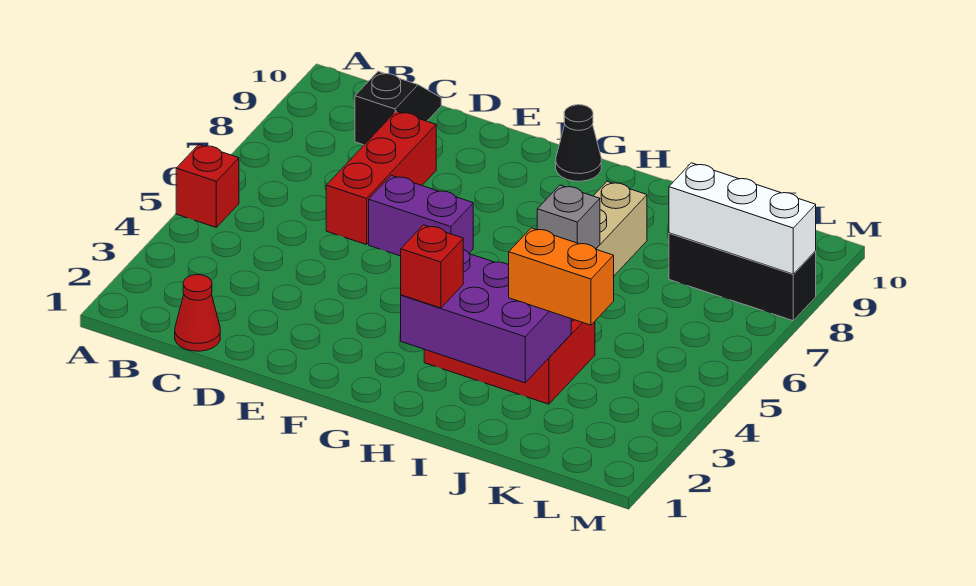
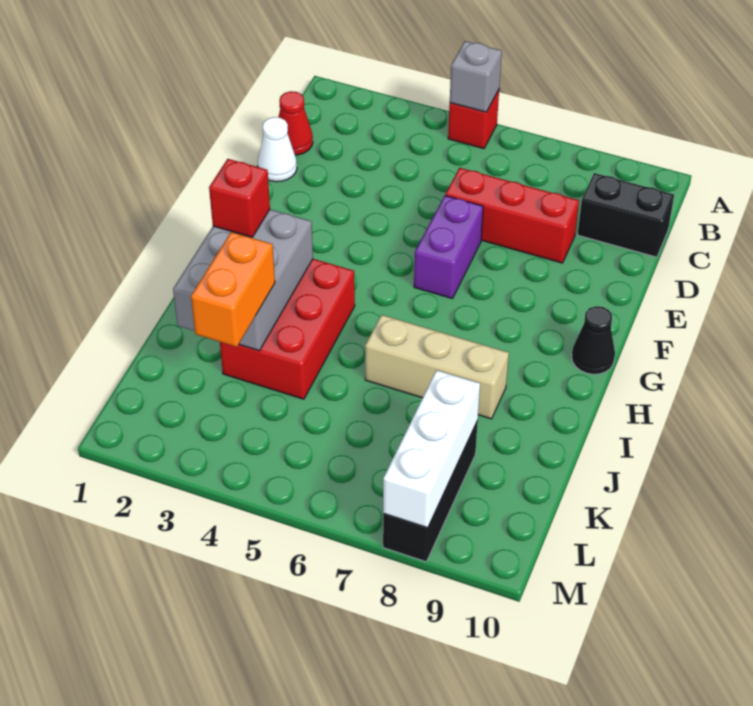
black slope C9:C10 level 1 top 9 -> black brick C9:C10 level 1
none -> white cone D1 level 1
purple brick H2:J3 level 2 -> grey brick H2:J3 level 2
grey brick I6 level 2 -> grey brick A5 level 2

